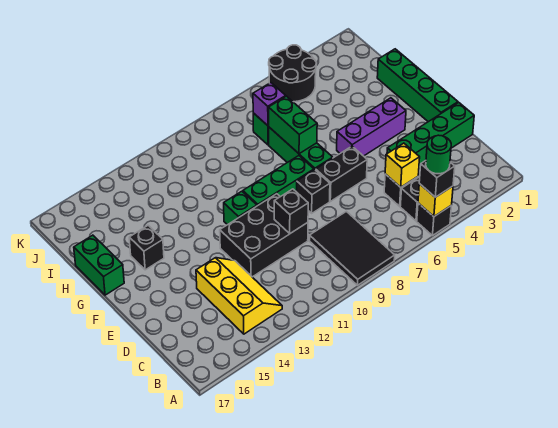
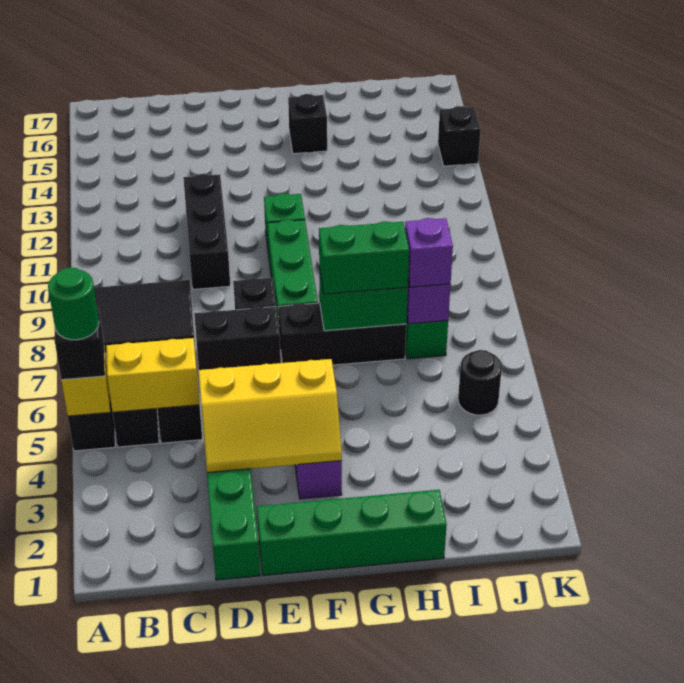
yellow slope B13:D14 level 1 top 14 -> yellow slope D3:F4 level 2 top 4
yellow brick C5 level 2 -> yellow brick B5:C5 level 2
black brick D10:E12 level 1 -> black brick D10:D12 level 1
black brick D10 level 2 -> black brick K14 level 1
black brick E6:E7 level 1 -> black brick D7:E7 level 1
green brick F7:H7 level 1 -> black brick F7:H7 level 1
green brick G17:H17 level 1 -> green brick G7:H7 level 3
none -> purple brick I7 level 3
black round brick J4:K5 level 1 -> black round brick J5 level 1

